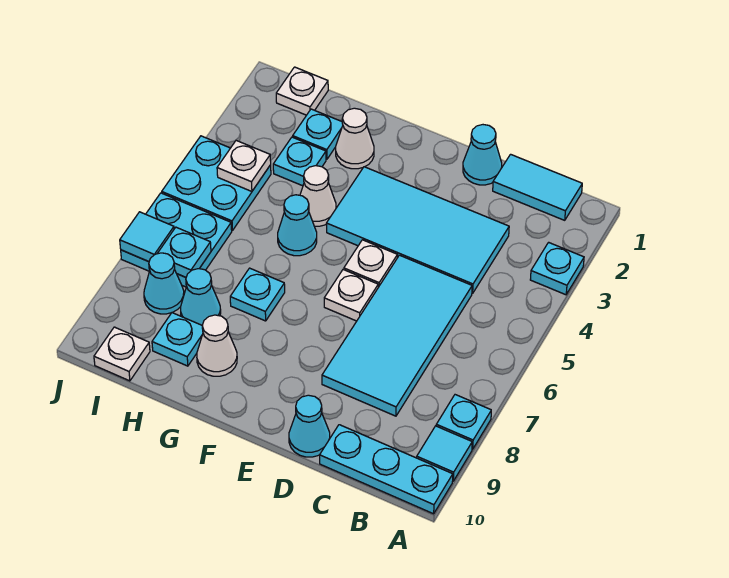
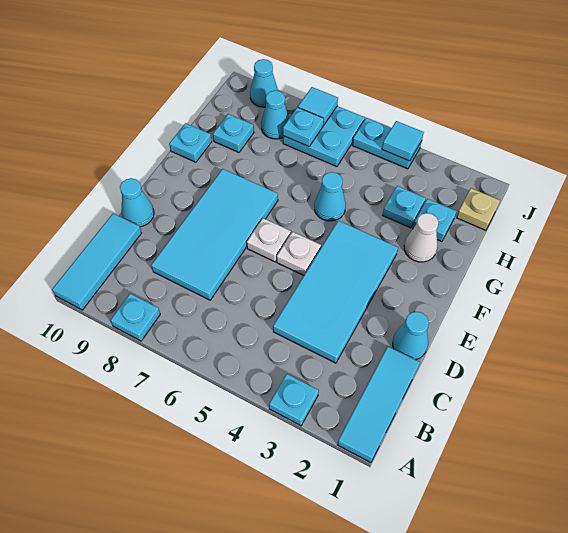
cyan tile A9 level 1 -> cyan tile J4 level 2
cyan plate A10:C10 level 1 -> cyan tile A10:C10 level 1
cyan tile B1:C1 level 1 -> cyan tile A1:C1 level 1
cyan tile C5:D8 level 1 -> cyan tile C7:F8 level 1
white cone G4 level 1 -> none
cyan plate G7 level 1 -> cyan plate G10 level 1
white cone G9 level 1 -> none
cyan cone H8 level 1 -> cyan cone J9 level 1
white plate I1 level 1 -> tan plate I1 level 1
cyan plate I4:J5 level 1 -> cyan plate J4:J5 level 1
white plate I4 level 2 -> none
white plate I10 level 1 -> none

